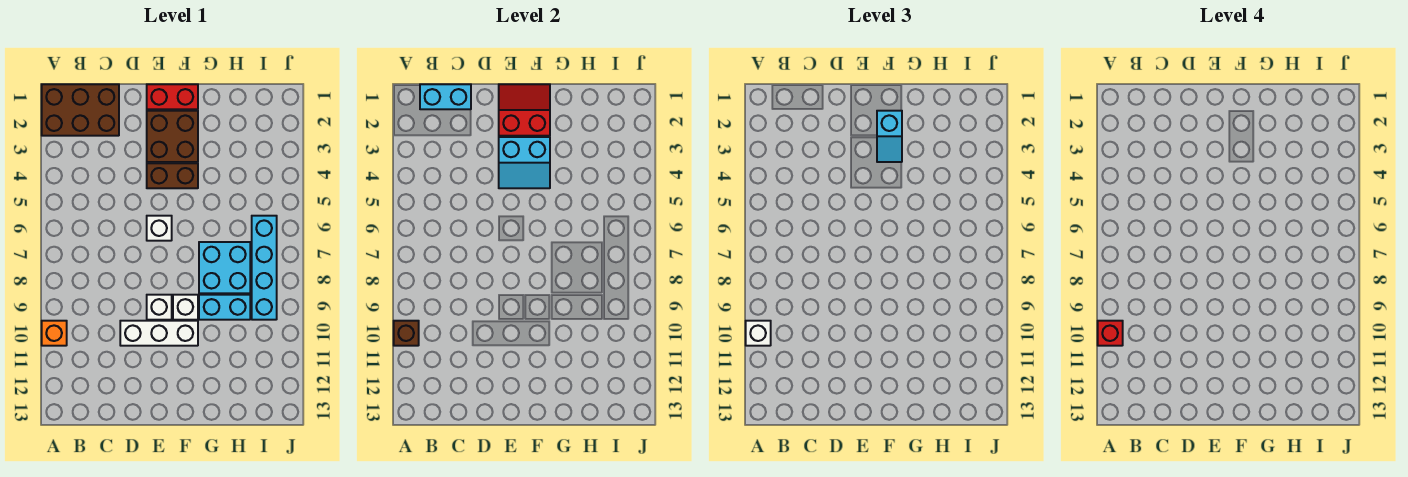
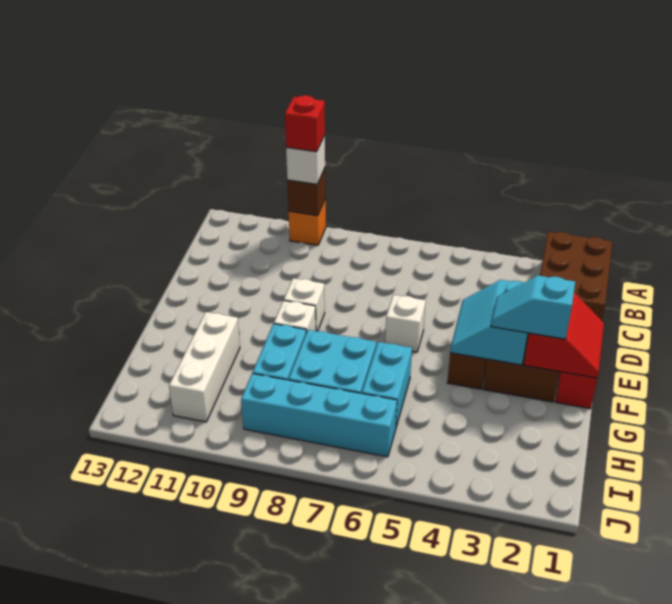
cyan brick B1:C1 level 2 -> cyan brick G6:H6 level 1
white brick D10:F10 level 1 -> white brick G11:I11 level 1

